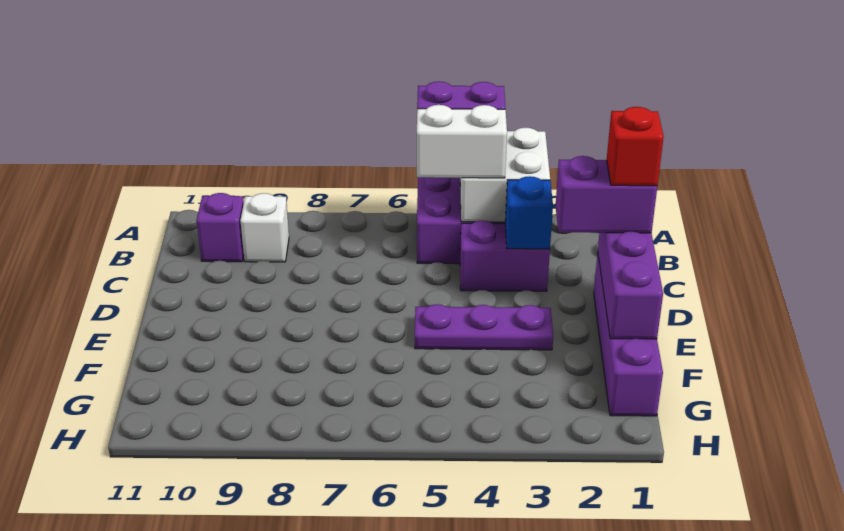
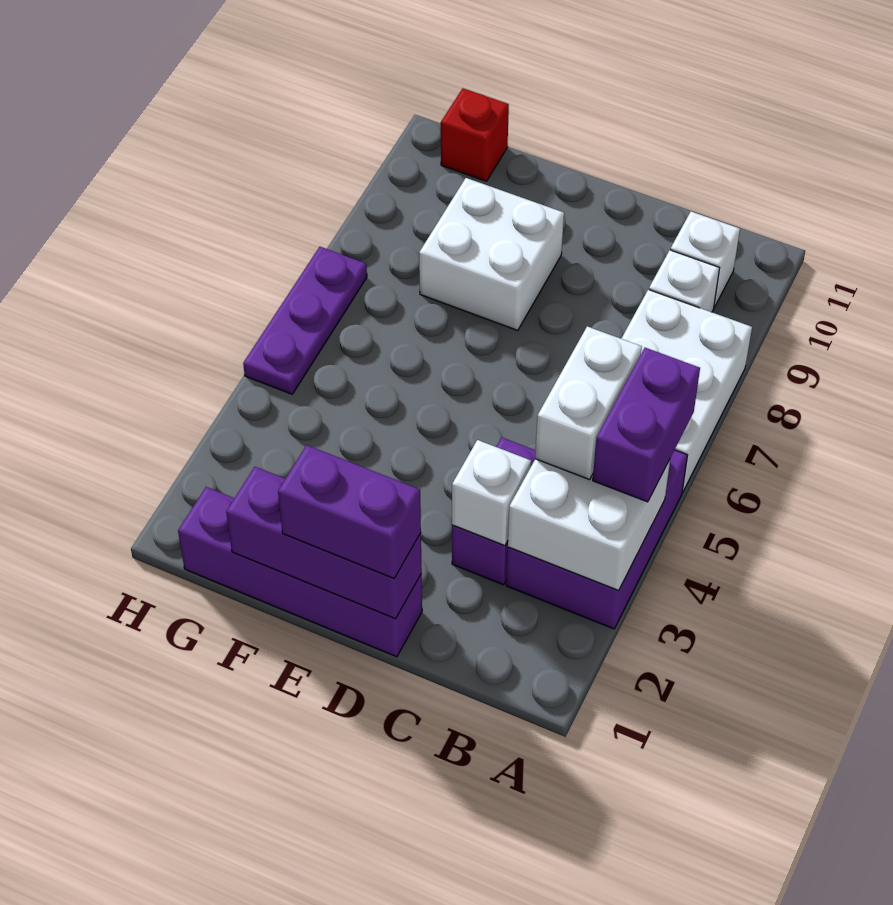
none -> white brick A6:B8 level 1
purple brick B10 level 1 -> white brick B10 level 1
blue brick C3 level 2 -> white brick C3 level 2
purple brick D1:D2 level 3 -> purple brick D1:E1 level 3
red brick D1 level 4 -> red brick G11 level 1
purple plate E3:E5 level 1 -> purple plate H5:H7 level 1
none -> white brick E8:F9 level 1

